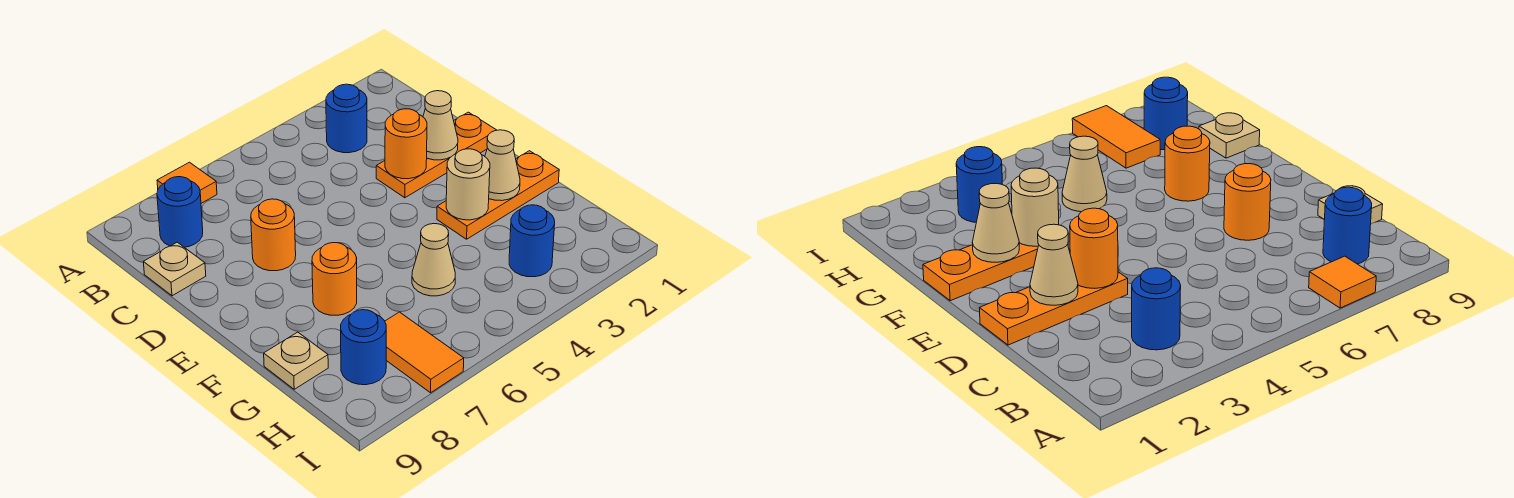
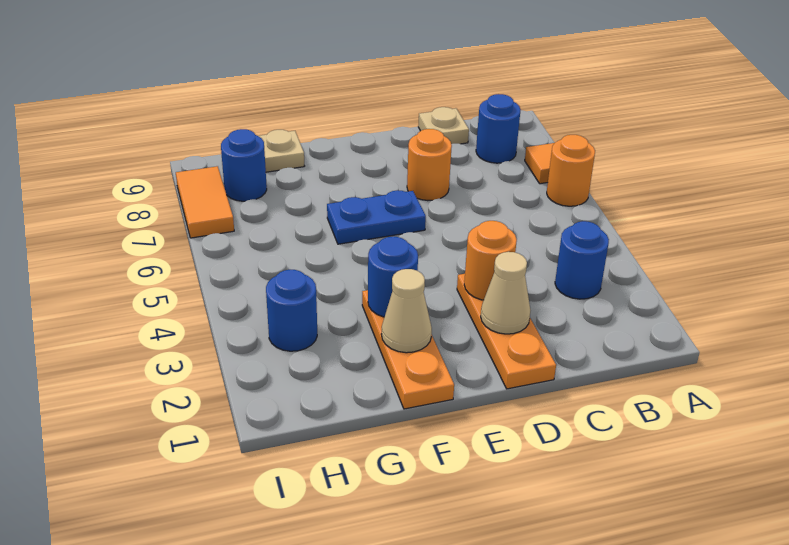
none -> blue plate E6:F6 level 1
tan round brick F3 level 2 -> blue round brick F3 level 2
orange round brick F7 level 1 -> orange round brick A6 level 1
tan cone G5 level 1 -> none
orange tile H7:I7 level 1 -> orange tile I7:I8 level 1

